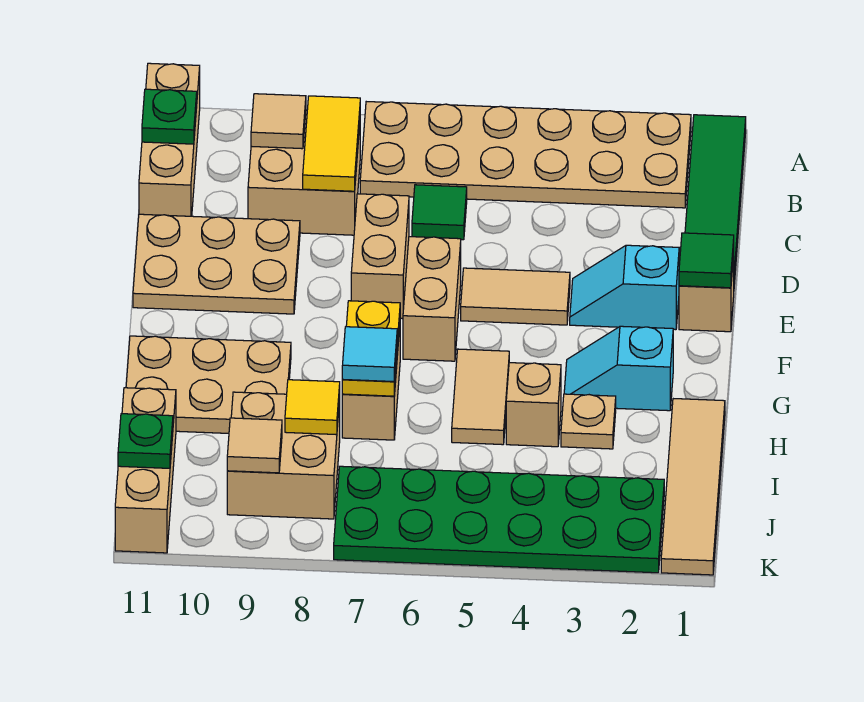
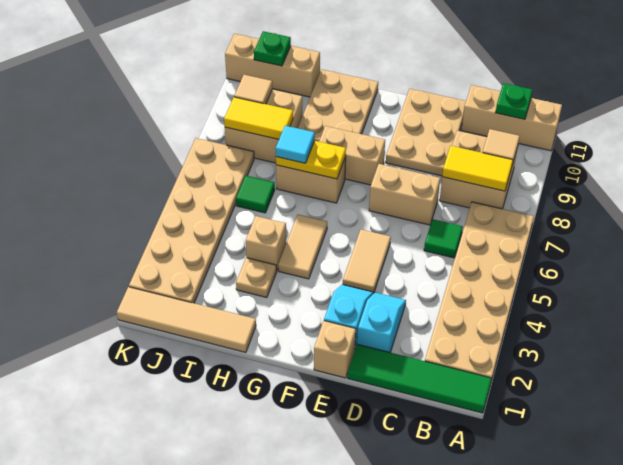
green tile E1 level 2 -> green tile I6 level 1
tan brick E6:F6 level 1 -> tan brick F8:G8 level 1
cyan slope G2:G3 level 1 top 2 -> cyan slope D2:D3 level 1 top 2
tan tile G5:H5 level 1 -> tan tile G4:G5 level 1
yellow tile I8 level 2 -> yellow tile I8:J8 level 2
green plate J2:K7 level 1 -> tan plate J2:K7 level 1

